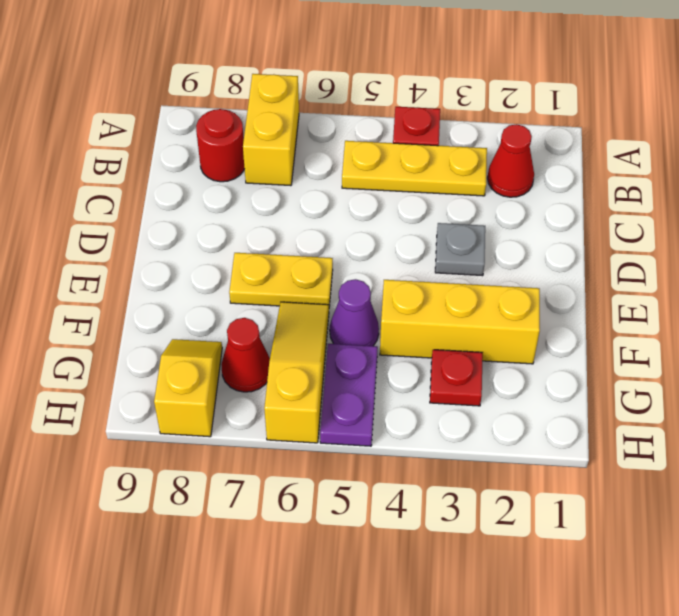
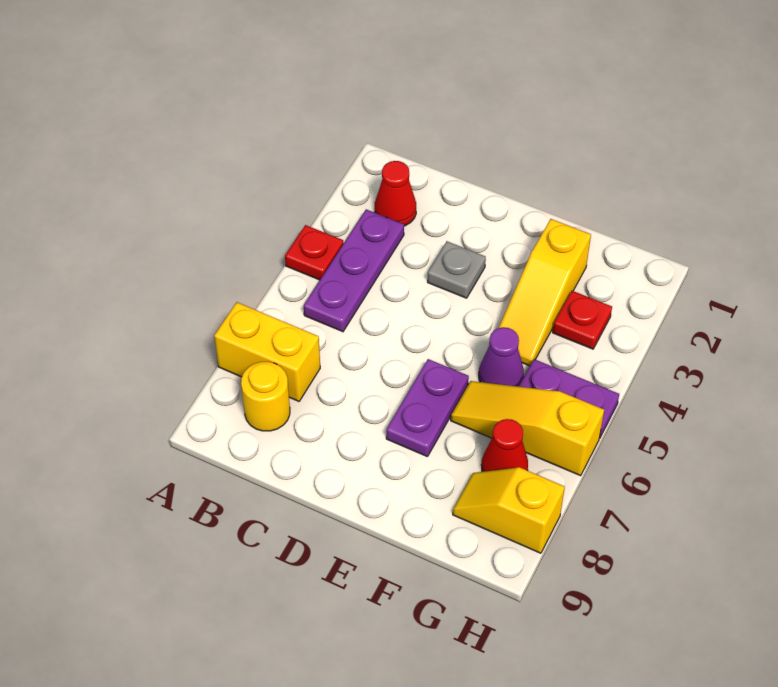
yellow plate B3:B5 level 1 -> purple plate B3:B5 level 1
red round brick B8 level 1 -> yellow round brick B8 level 1
yellow plate E6:E7 level 1 -> purple plate E6:E7 level 1
yellow brick F2:F4 level 1 -> yellow slope F2:F4 level 1 top 2

